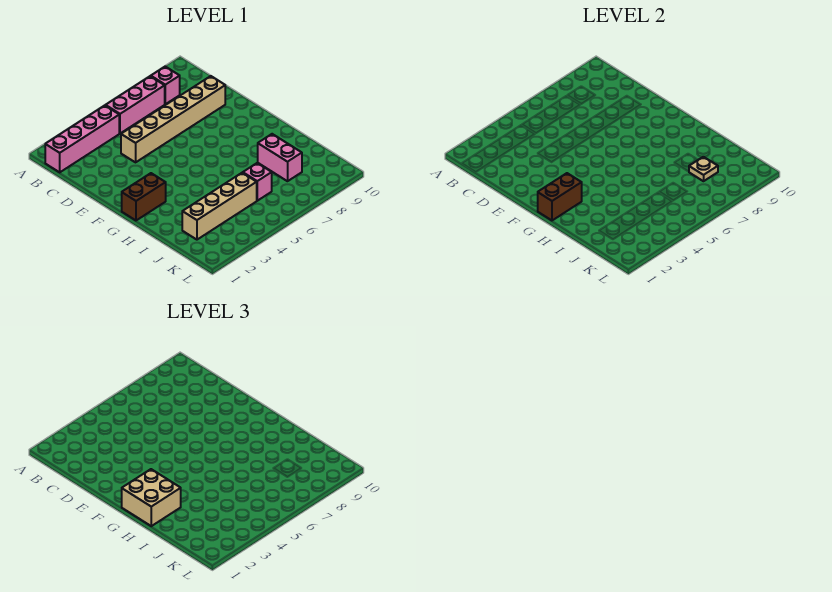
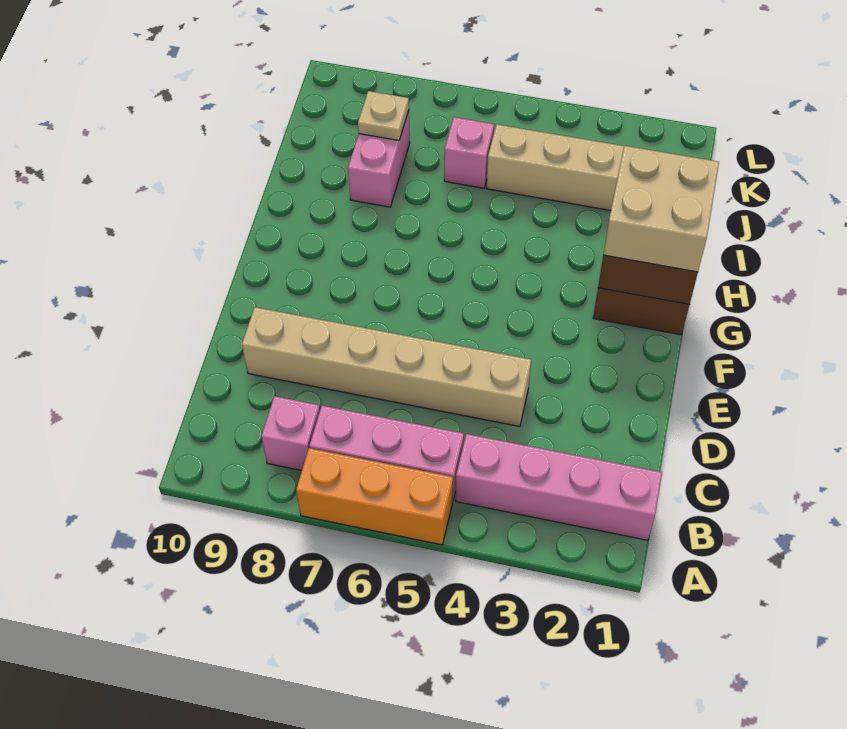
none -> orange brick A5:A7 level 1

